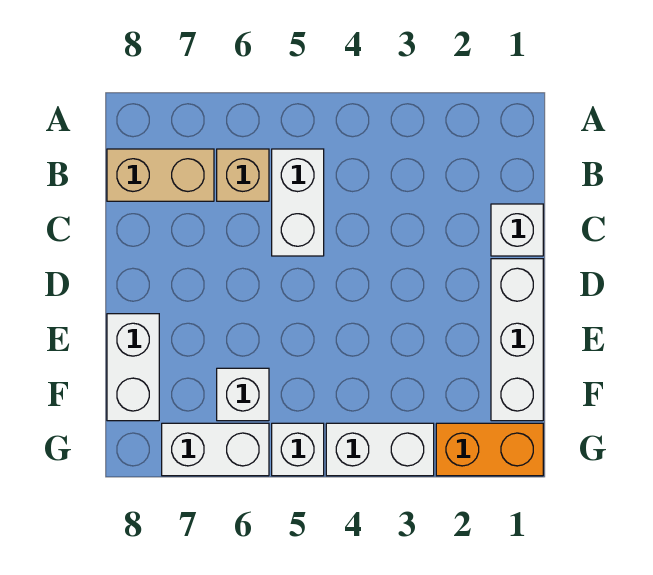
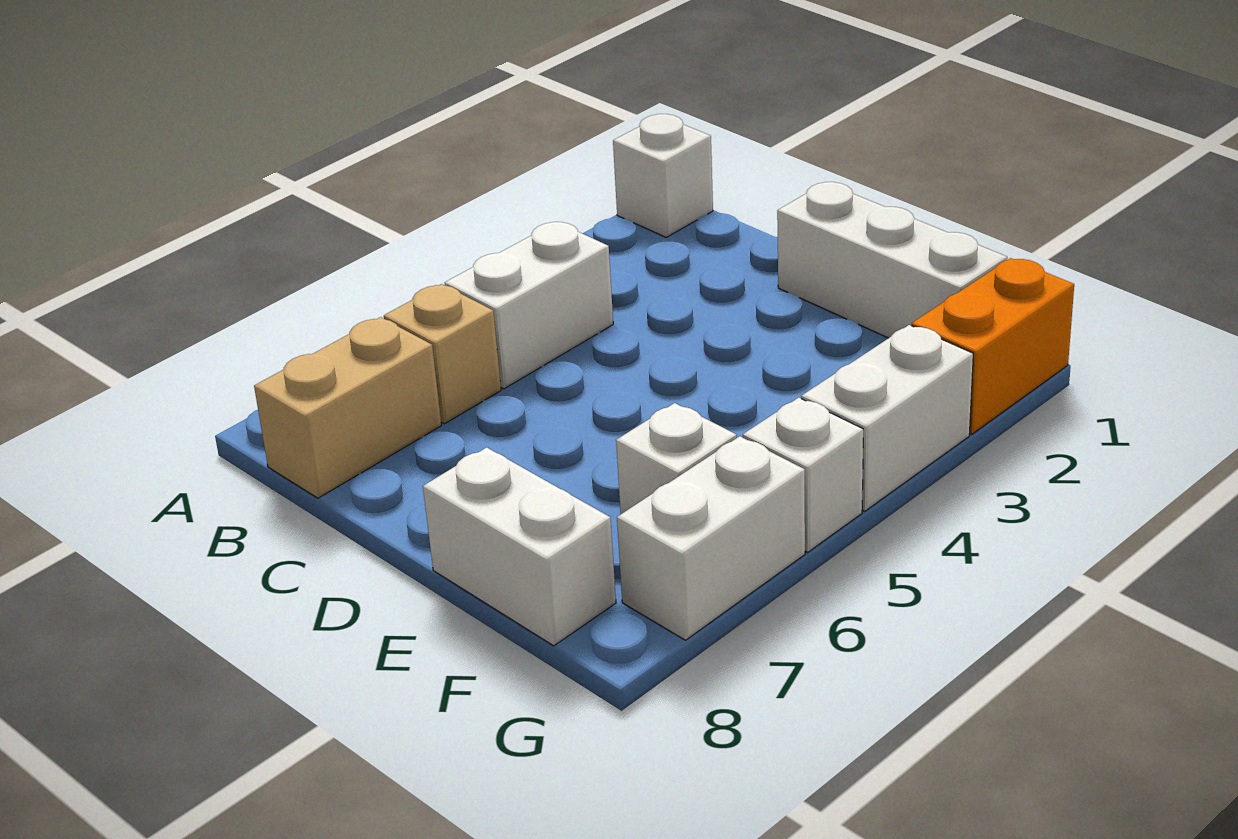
white brick B5:C5 level 1 -> white brick B4:B5 level 1
white brick C1 level 1 -> white brick A1 level 1

